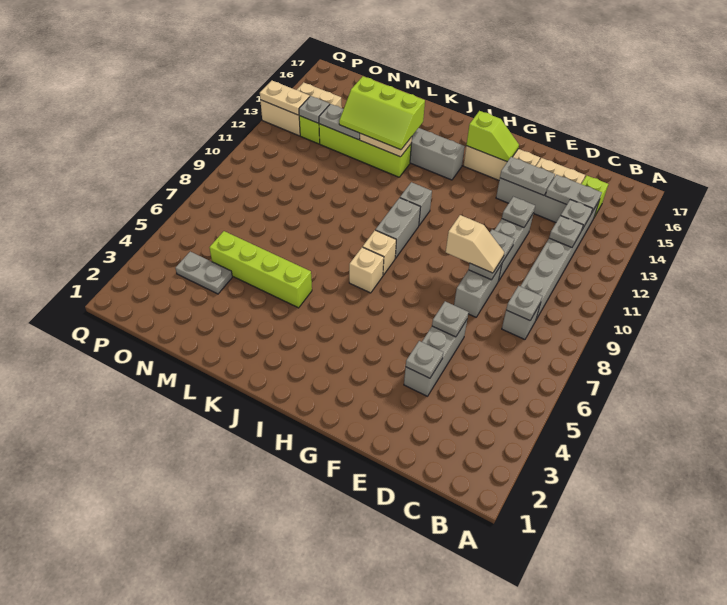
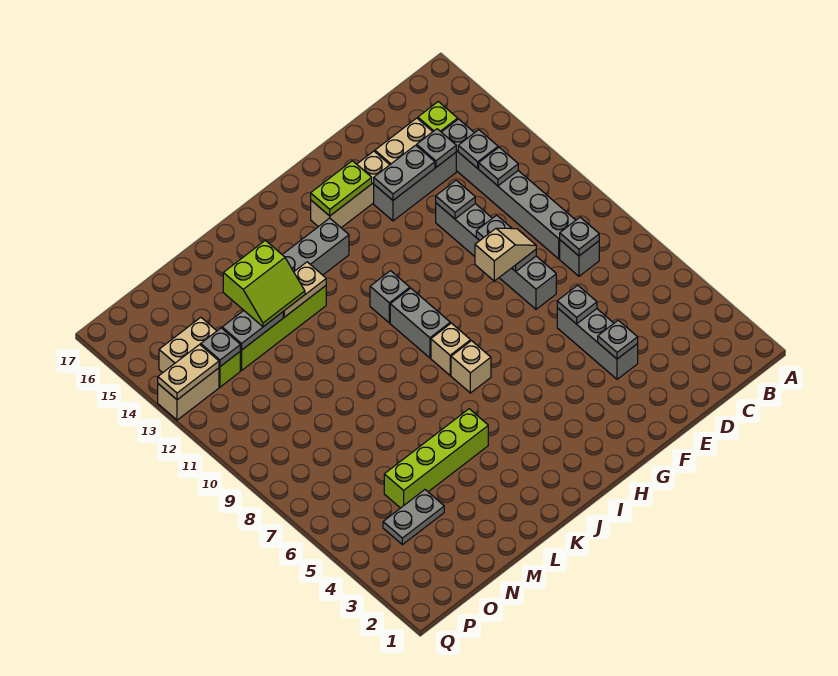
grey plate C14:D14 level 2 -> grey plate D14 level 2
lime slope G15:H15 level 2 top H -> lime plate G15:H15 level 2
lime slope K13:M14 level 3 top 14 -> lime slope L13:M14 level 3 top 14

